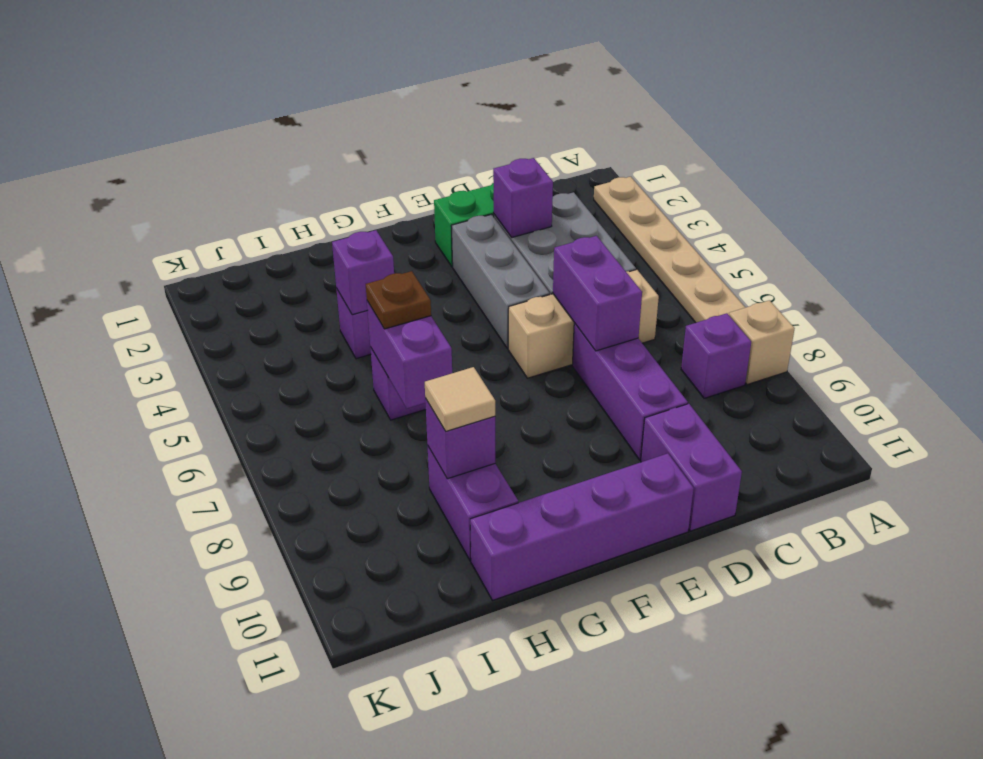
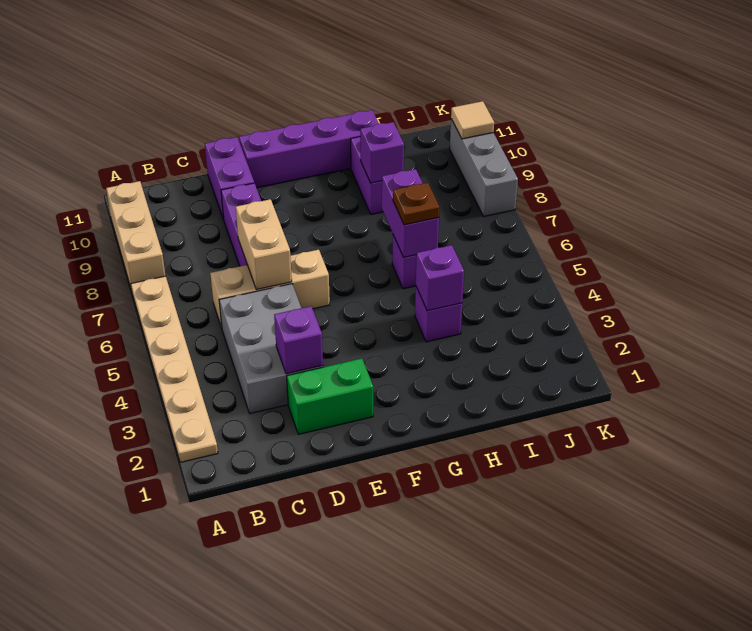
tan brick A8 level 1 -> tan brick A8:A10 level 1
purple brick B8 level 1 -> none
purple brick D6:D7 level 2 -> tan brick D6:D7 level 2
grey brick E3:E5 level 1 -> grey brick K8:K10 level 1
tan tile H9 level 3 -> tan tile K10 level 2

